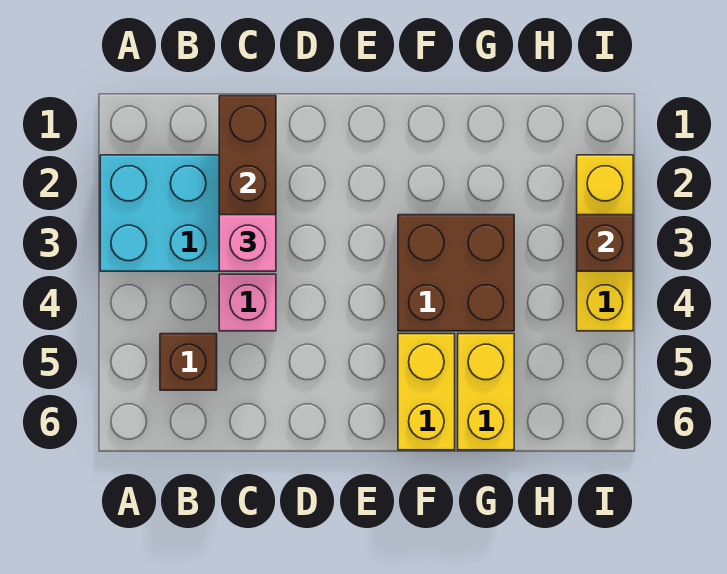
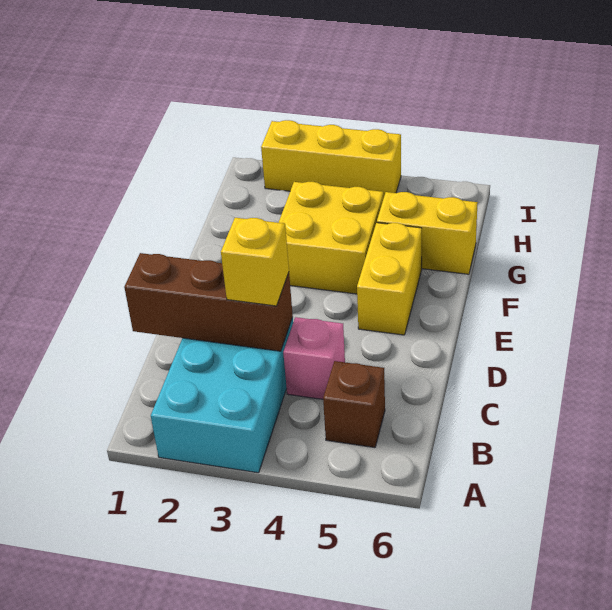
pink brick C3 level 3 -> yellow brick C3 level 3
brown brick F3:G4 level 1 -> yellow brick F3:G4 level 1
yellow brick F5:F6 level 1 -> yellow brick E5:F5 level 1
brown brick I3 level 2 -> none

